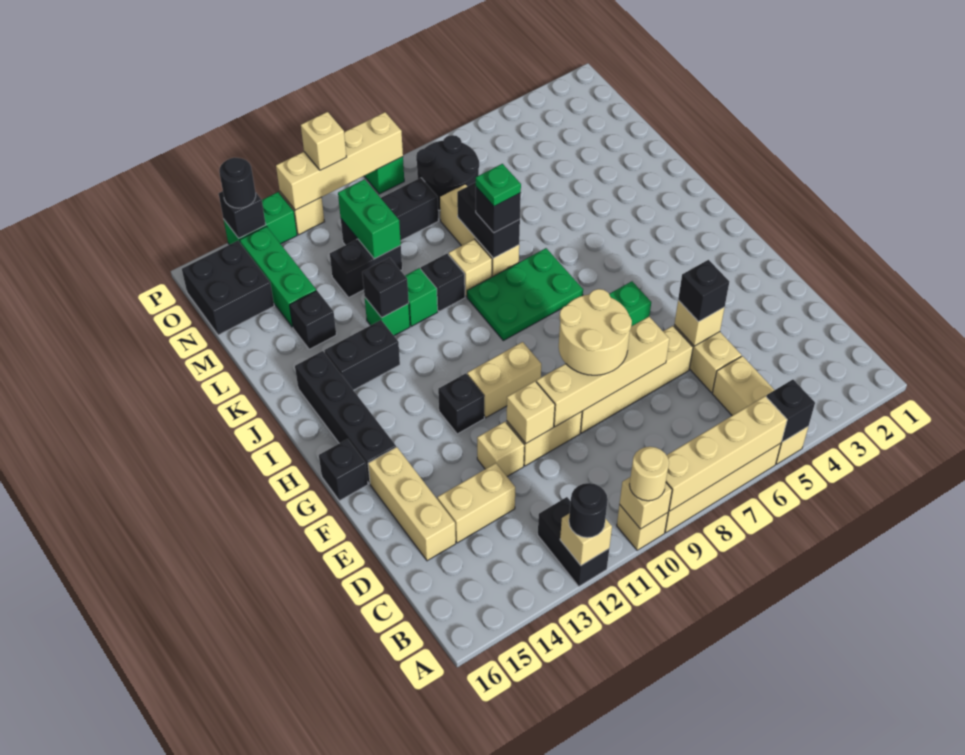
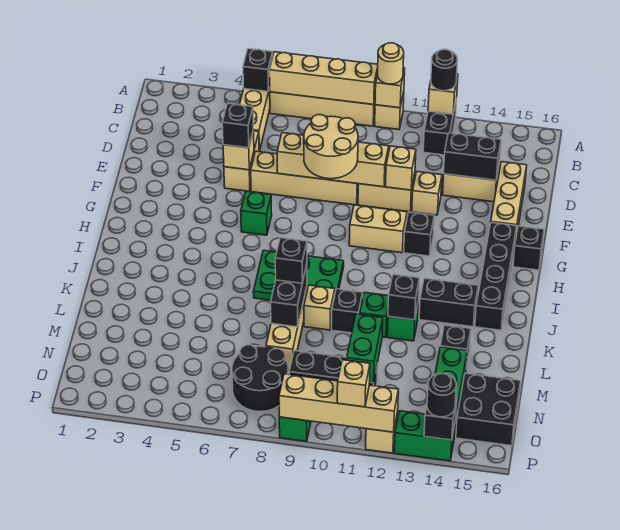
green plate K8 level 4 -> none
black brick M11:M12 level 1 -> black brick D13:D14 level 2

